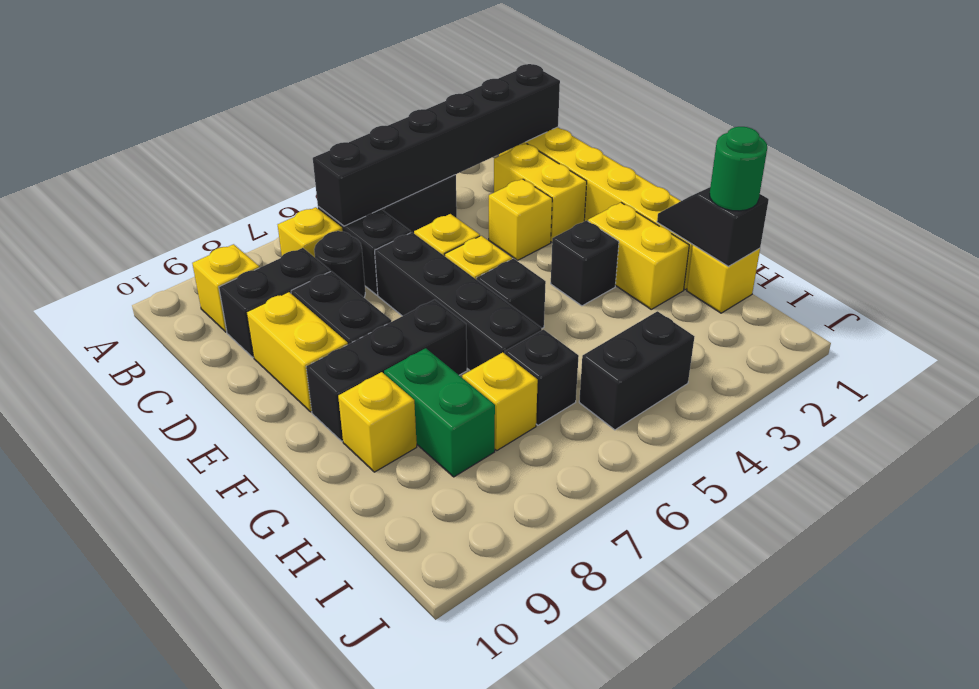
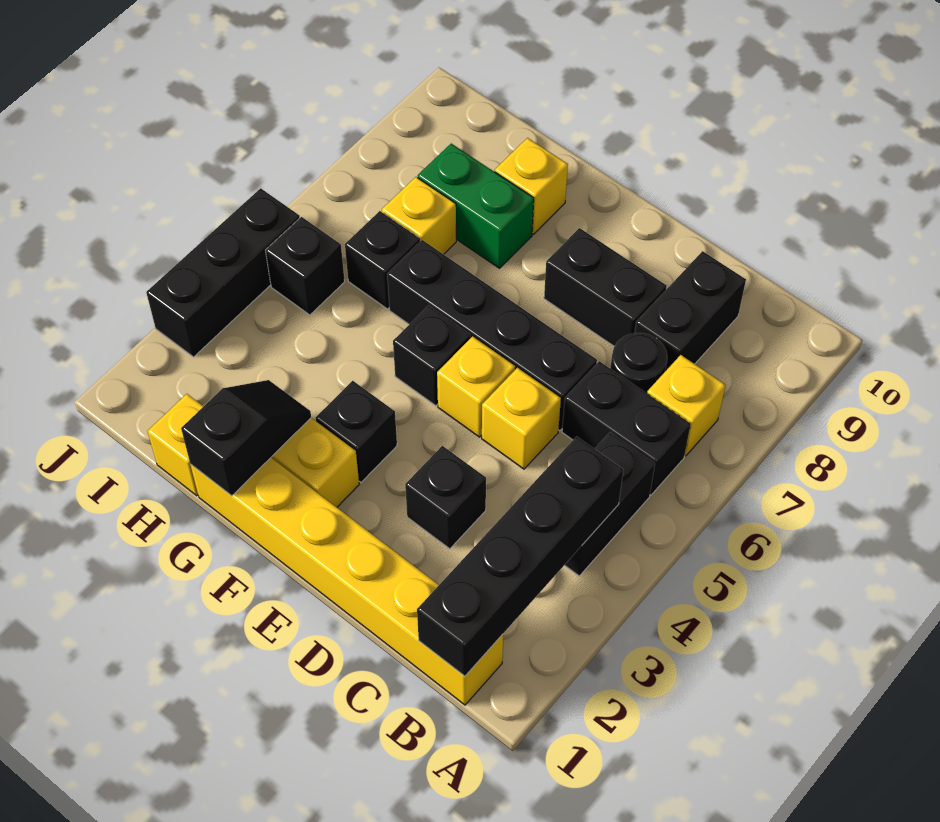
black brick B1:B6 level 2 -> black brick B1:B4 level 2
yellow brick B9 level 1 -> none
yellow brick C2:D2 level 1 -> none
yellow brick D3 level 1 -> black brick D3 level 1
yellow brick D9:E9 level 1 -> none
black brick F7:F9 level 1 -> black brick J3:J5 level 1
black slope G1:H1 level 2 top H -> black slope G1:G2 level 2 top 1
green round brick H1 level 3 -> none
black brick I4:I5 level 1 -> black brick I5 level 1

